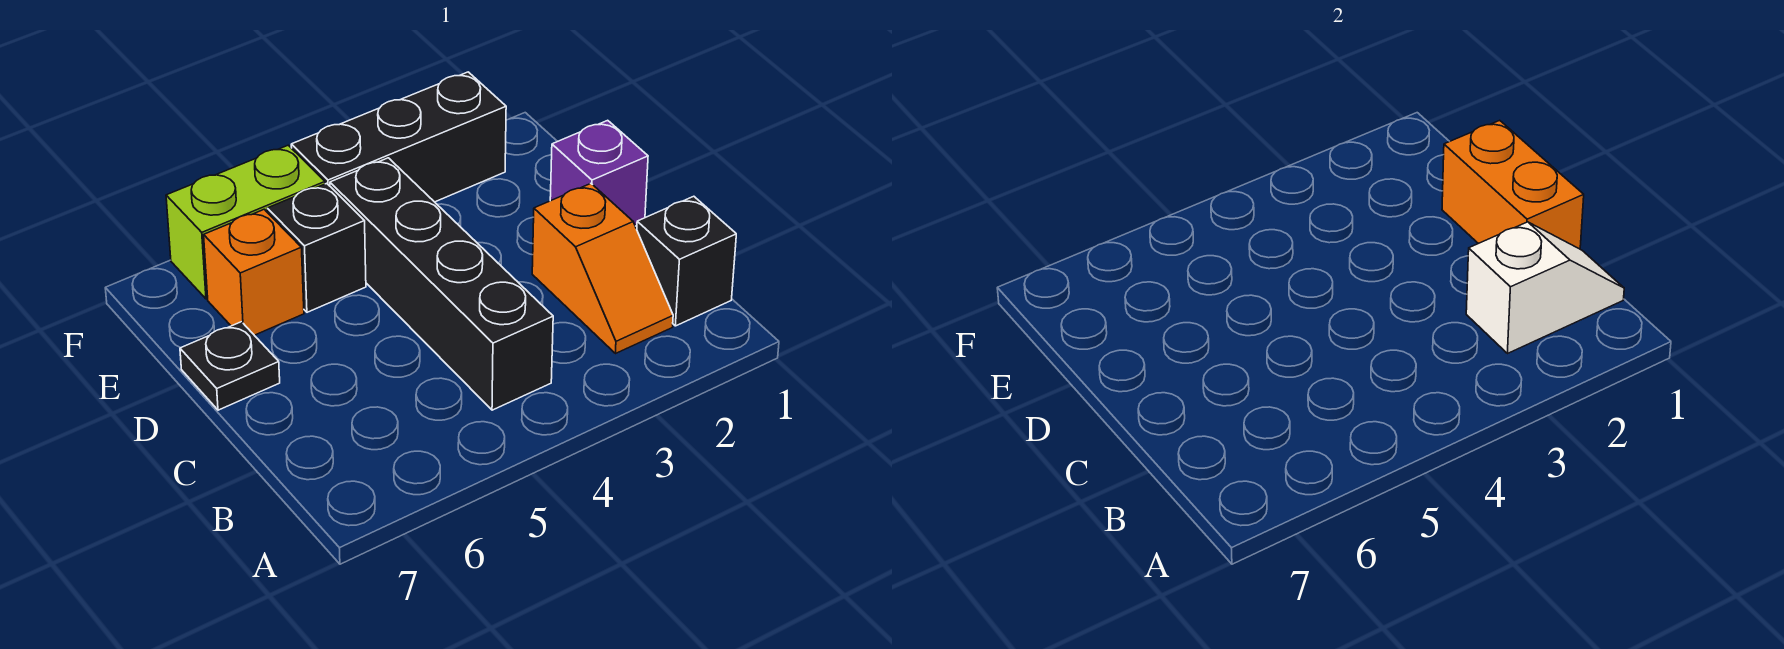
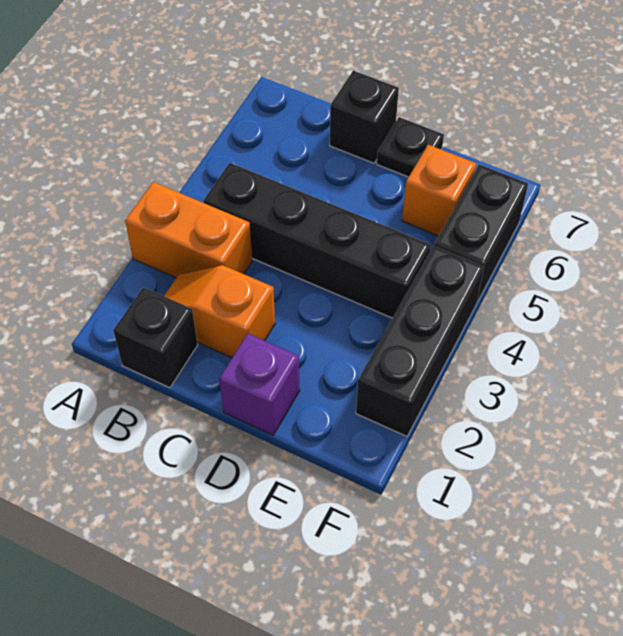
white slope B1:B2 level 2 top 2 -> none
orange brick C1:D1 level 2 -> orange brick A3:B3 level 1
black brick E5 level 1 -> black brick C7 level 1
lime brick F5:F6 level 1 -> black brick F5:F6 level 1

